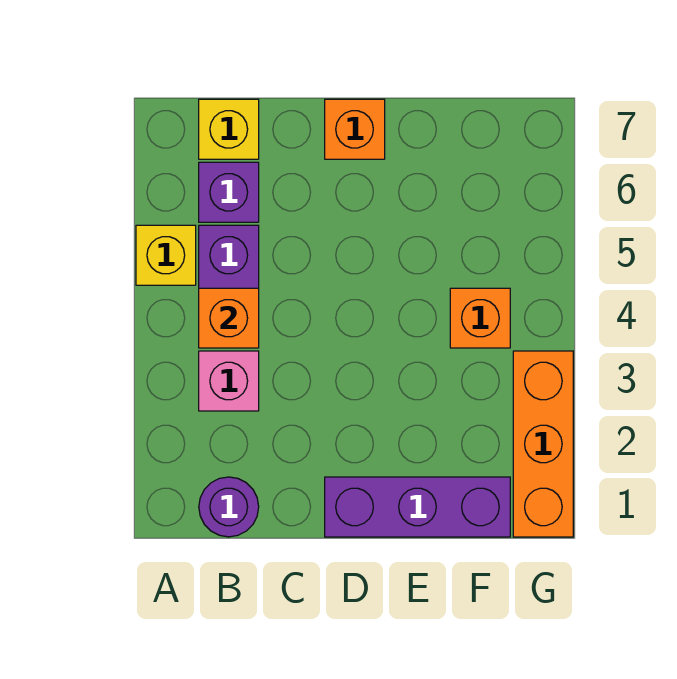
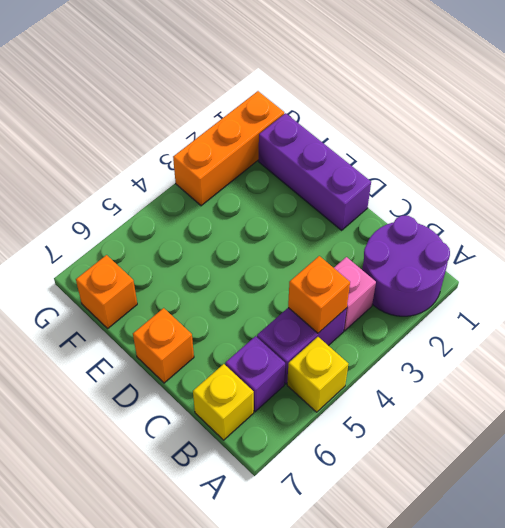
purple round brick B1 level 1 -> purple round brick A1:B2 level 1
orange brick F4 level 1 -> orange brick F7 level 1

